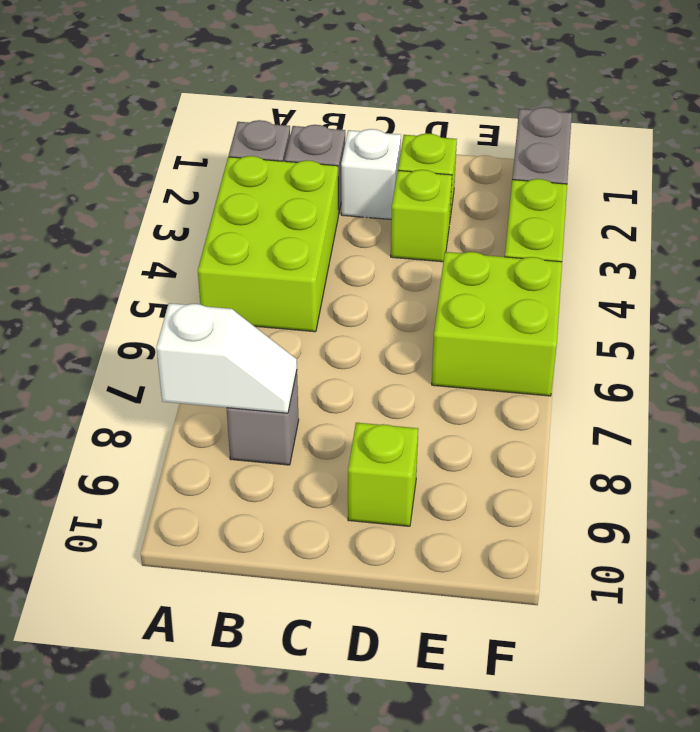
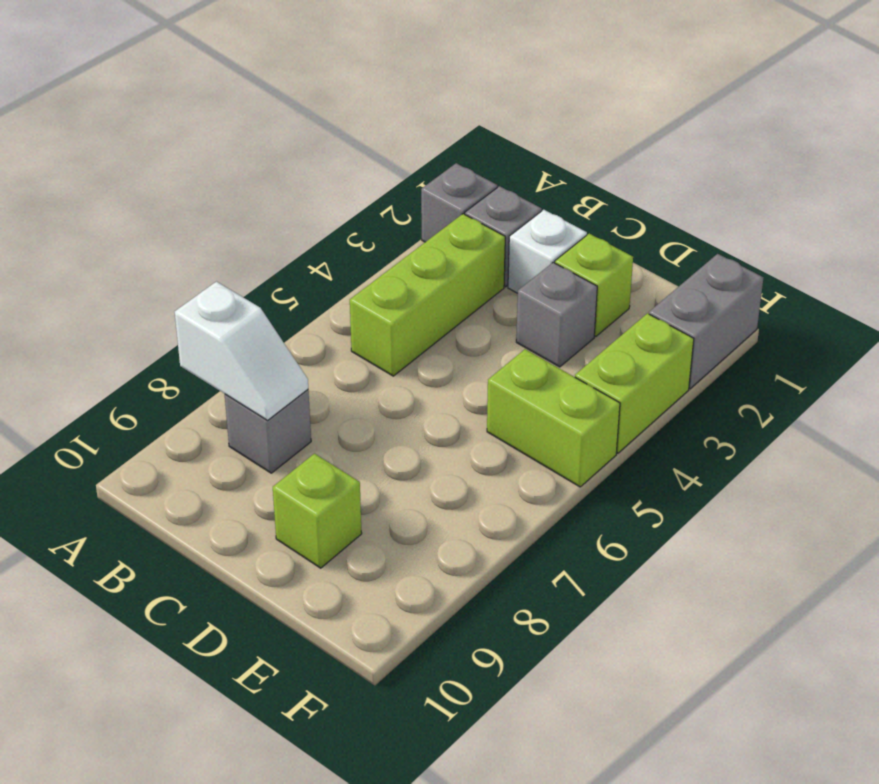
lime brick A3:B5 level 1 -> lime brick B3:B5 level 1
lime brick D3 level 1 -> grey brick D3 level 1
lime brick E5:F6 level 1 -> lime brick E5:F5 level 1

